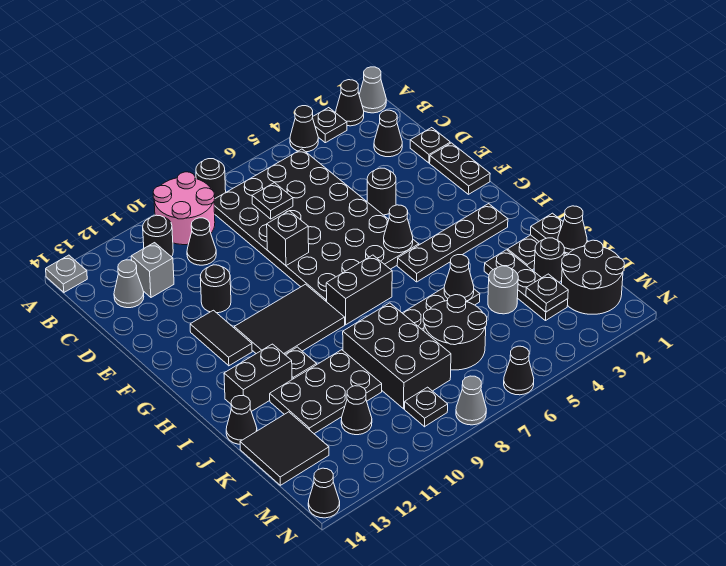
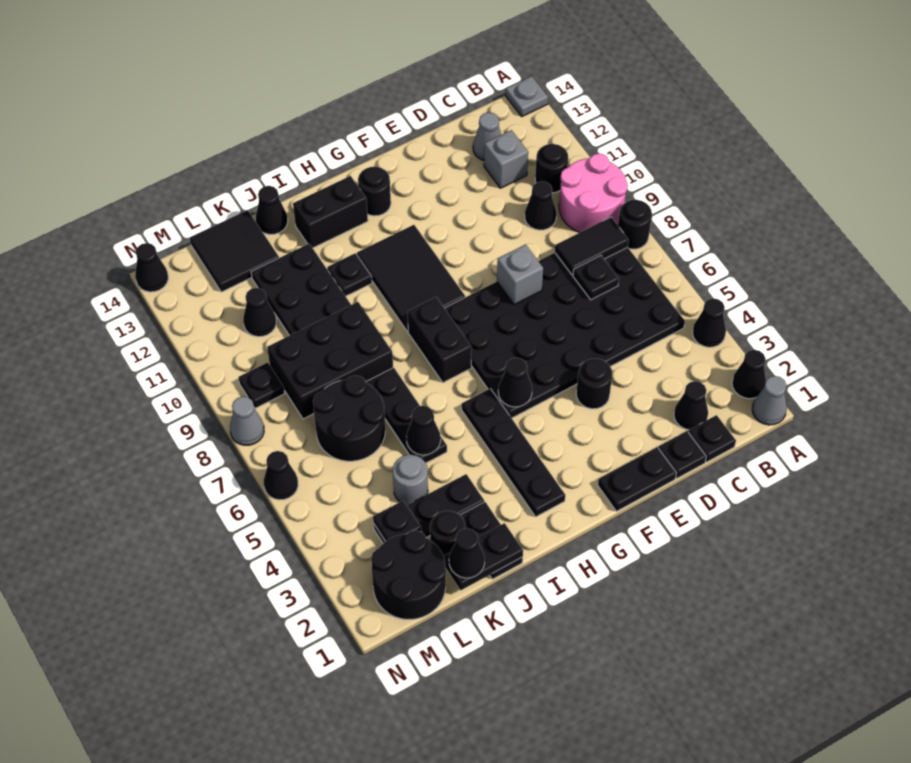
black plate A3 level 1 -> black plate C1 level 1
black brick E8 level 2 -> grey brick E8 level 2
black round brick E11 level 1 -> black round brick G13 level 1
black tile F12:G12 level 1 -> black tile B8:C8 level 2
black brick I12:I13 level 1 -> black brick H13:I13 level 1

